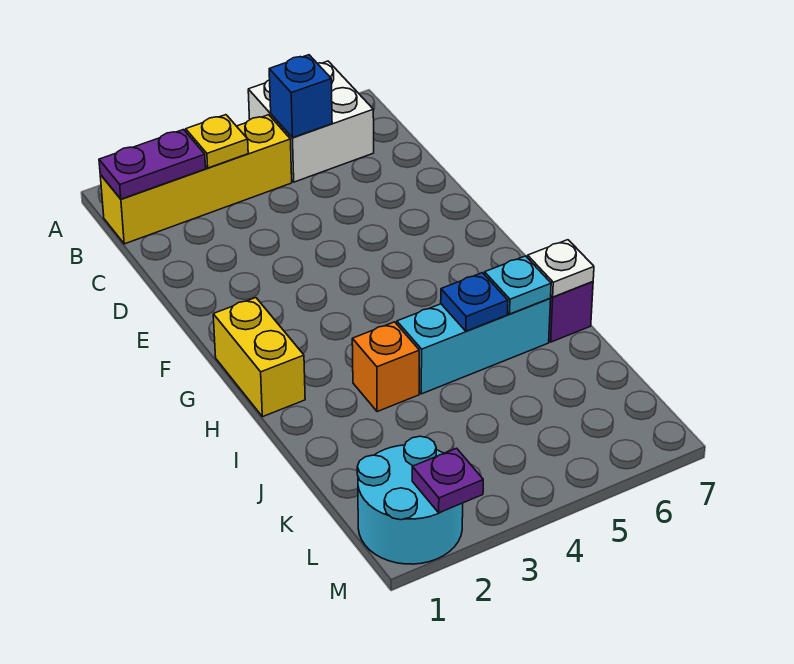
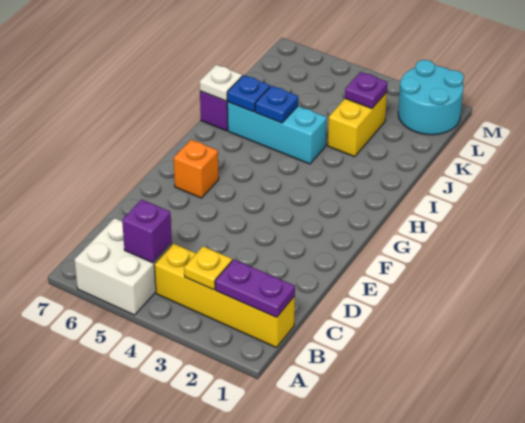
blue brick B5 level 2 -> purple brick B5 level 2
yellow brick G1:H1 level 1 -> yellow brick J3:K3 level 1
orange brick I3 level 1 -> orange brick F6 level 1
cyan plate I6 level 2 -> blue plate I6 level 2
purple plate M2 level 2 -> purple plate K3 level 2

